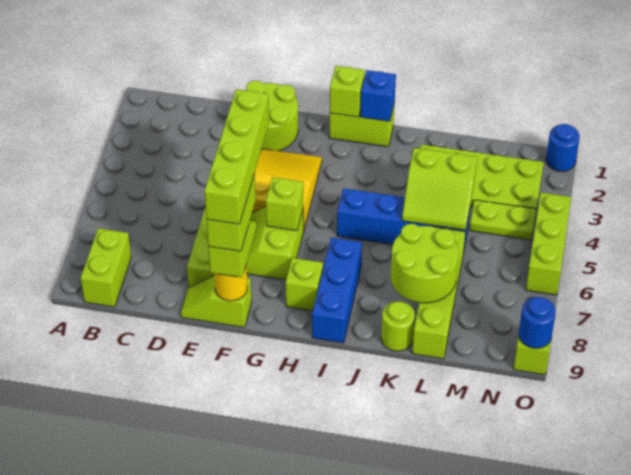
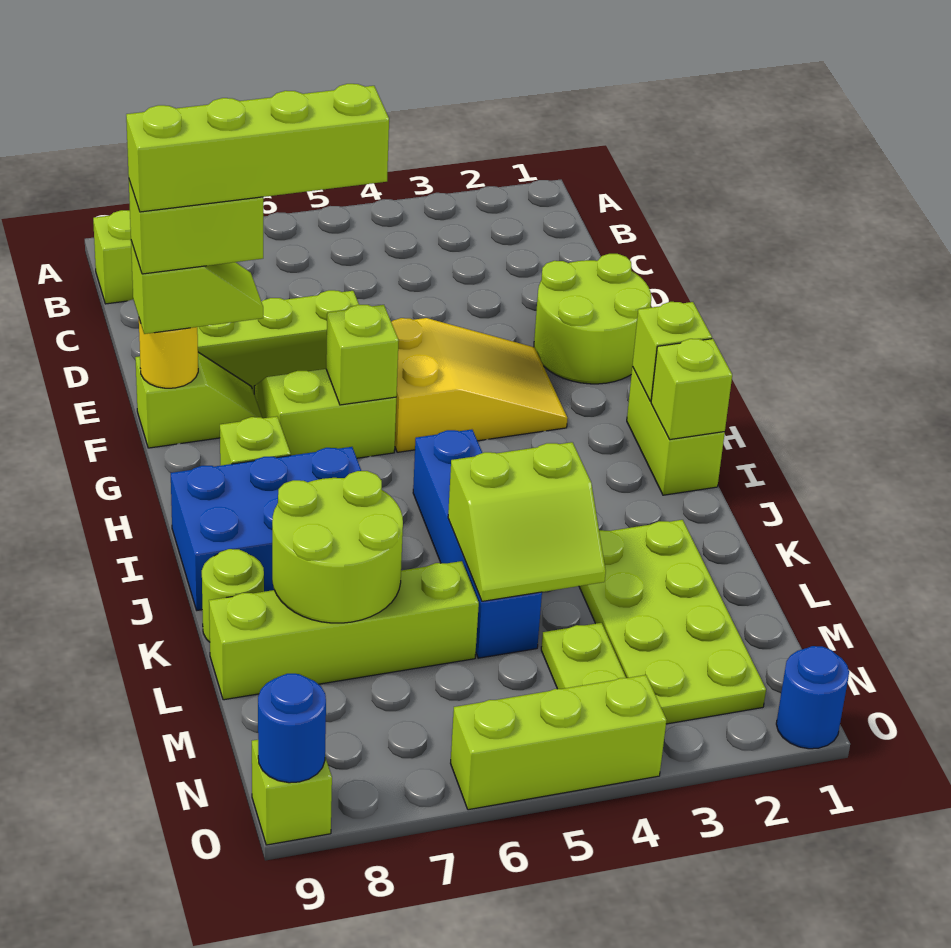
lime slope E9:F9 level 1 top F -> lime slope F8:F9 level 1 top 9
blue brick I1 level 2 -> lime brick I1 level 2
blue brick I7:I9 level 1 -> blue brick I7:J9 level 1
lime slope K4:L5 level 2 top 4 -> lime slope K4:L5 level 2 top K

